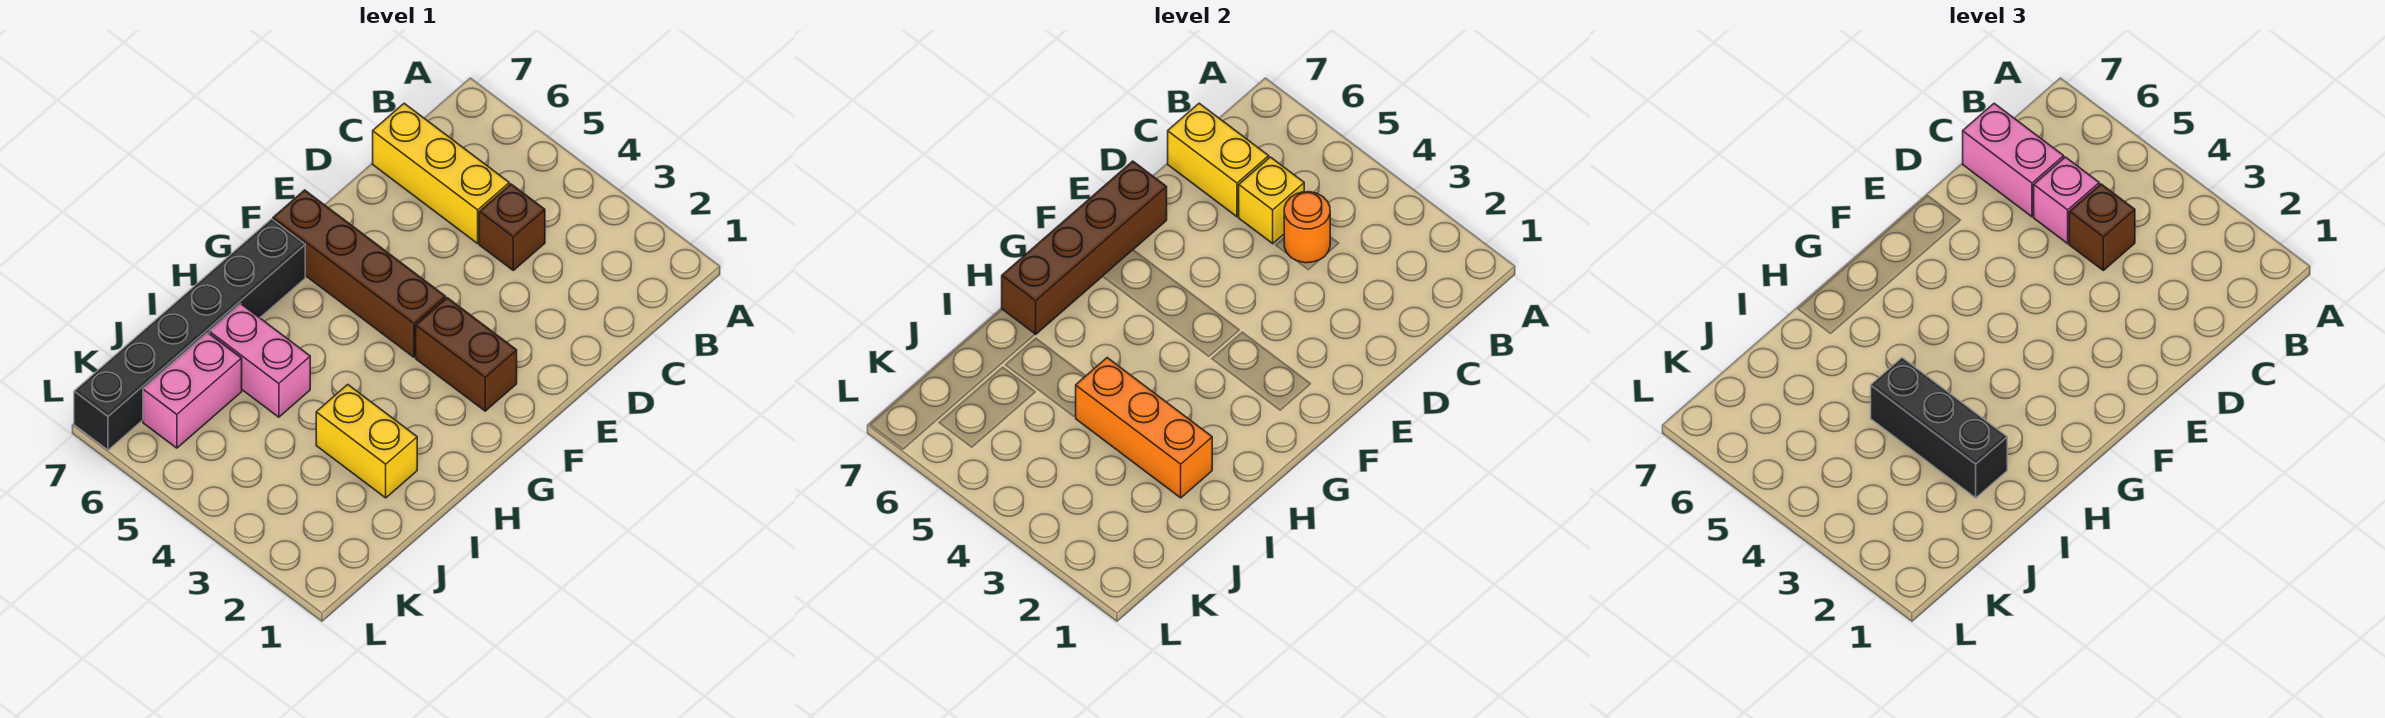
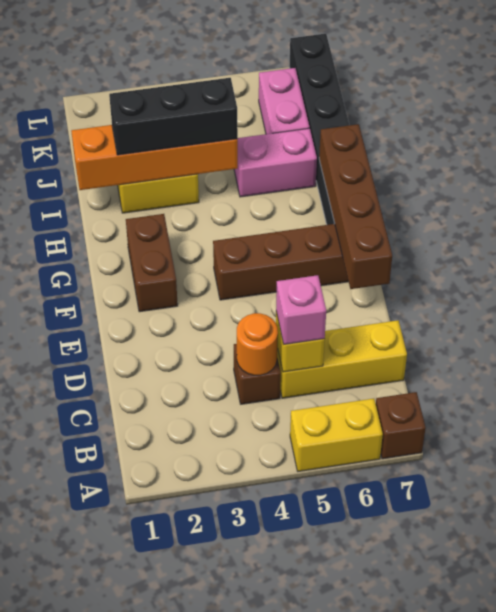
brown brick C4 level 3 -> brown brick A7 level 1
yellow brick C6:C7 level 2 -> yellow brick A5:A6 level 1
pink brick C6:C7 level 3 -> none
brown brick F2:F3 level 1 -> brown brick F2:G2 level 1
orange brick I2:I4 level 2 -> orange brick I1:I4 level 2

